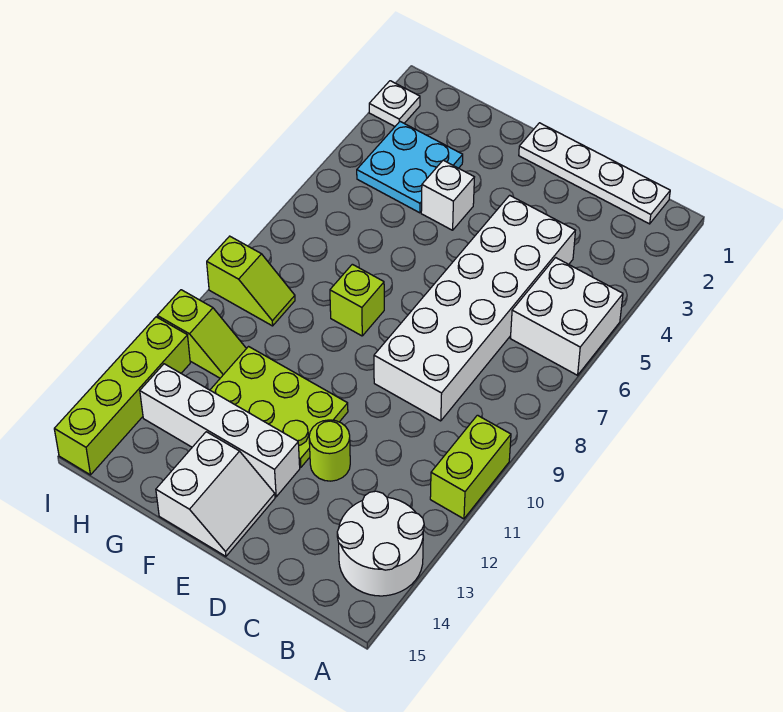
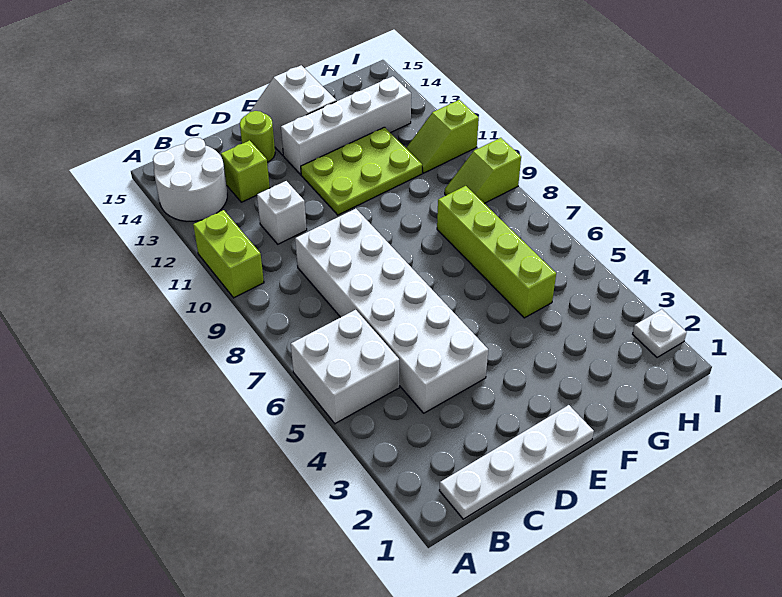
lime round brick D12 level 1 -> lime round brick D14 level 1
white brick F4 level 1 -> white brick C11 level 1
lime brick F8 level 1 -> lime brick C13 level 1
cyan plate G3:H4 level 1 -> none
lime brick I12:I15 level 1 -> lime brick G5:G8 level 1

